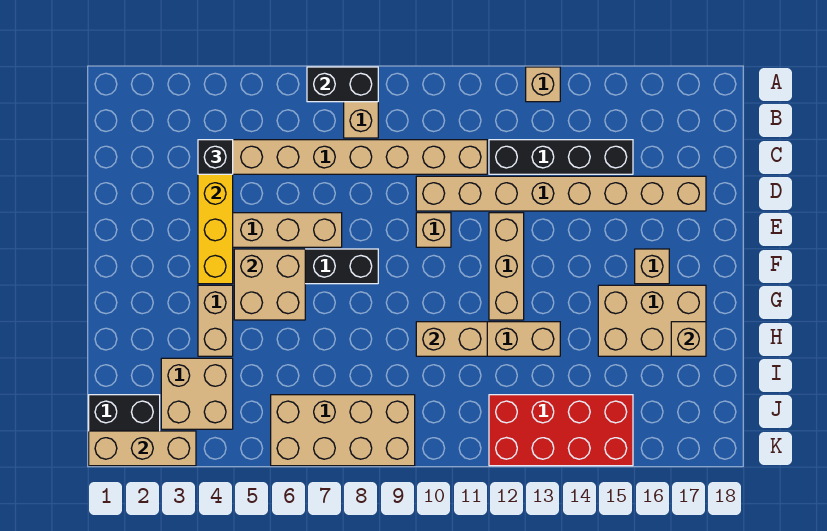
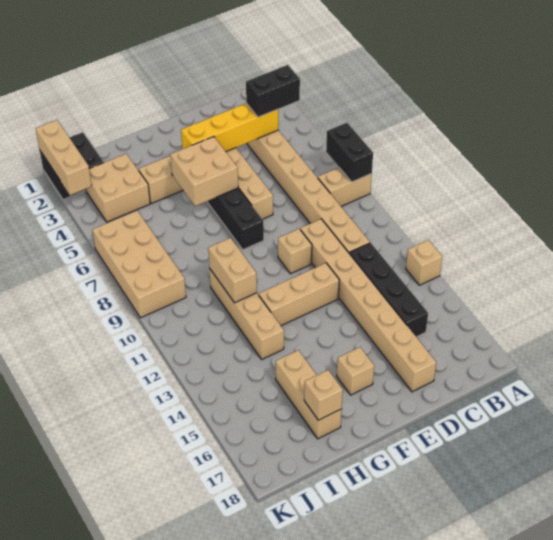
black brick C4 level 3 -> black brick B4:C4 level 3
tan brick G15:H17 level 1 -> tan brick H15:H17 level 1
red brick J12:K15 level 1 -> none

